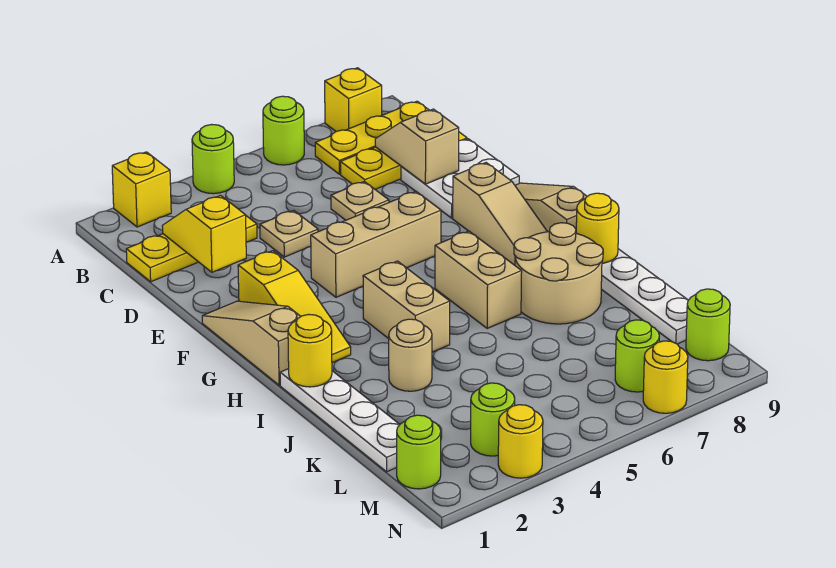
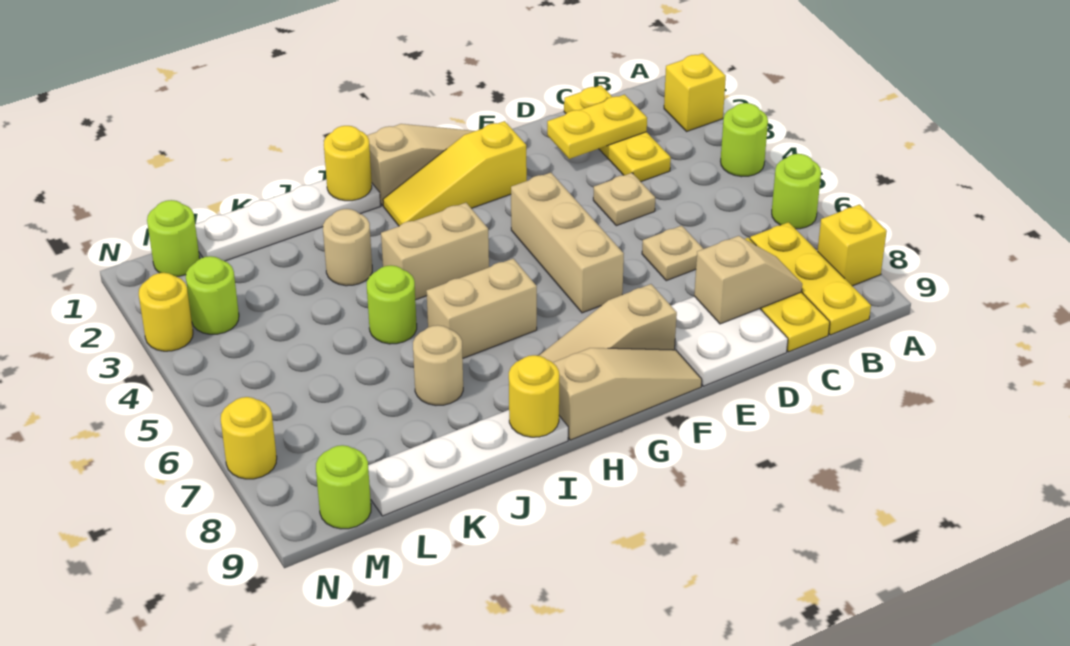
yellow slope C2:D2 level 2 top D -> yellow plate C2:D2 level 2
tan round brick I7:J8 level 1 -> tan round brick J7 level 1
lime round brick M7 level 1 -> lime round brick J5 level 1

